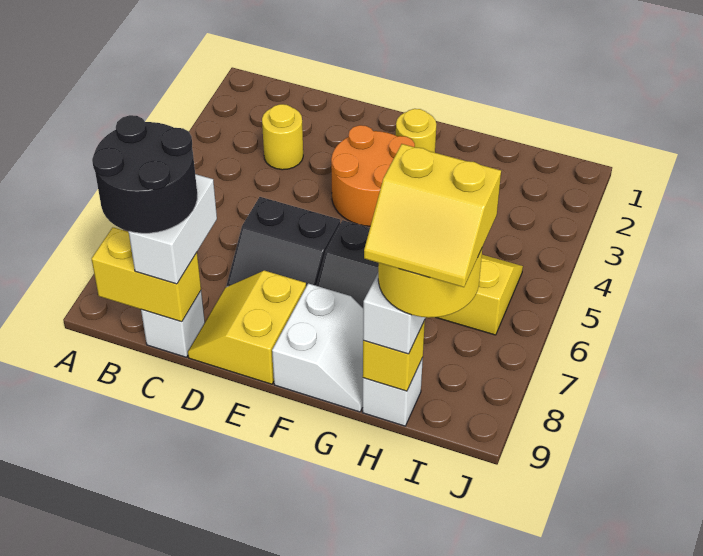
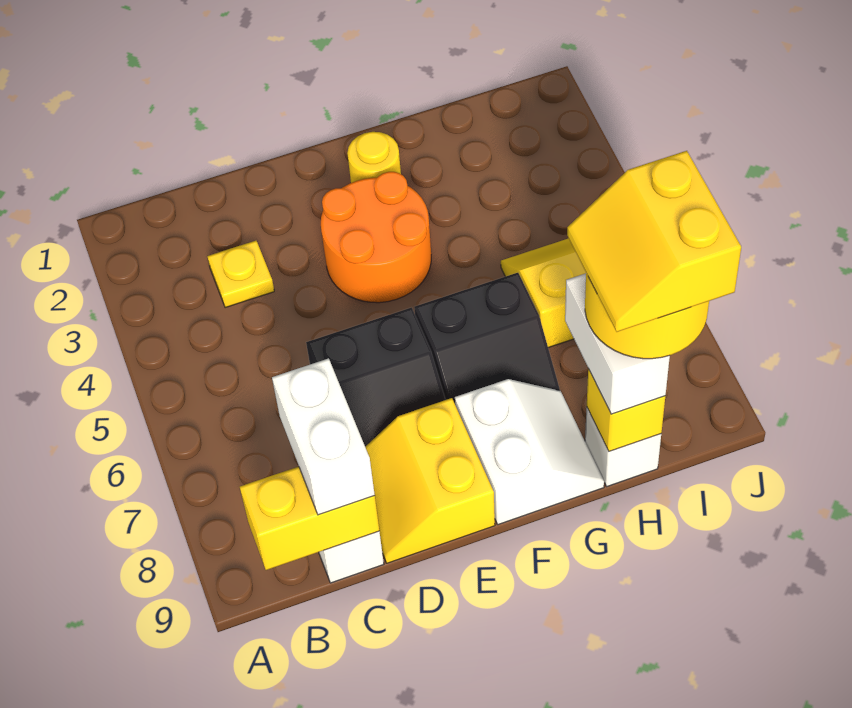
black round brick B8:C9 level 4 -> none
yellow round brick C3 level 1 -> yellow plate C3 level 1
yellow slope H8:I9 level 5 top 8 -> yellow slope H8:I9 level 5 top I

